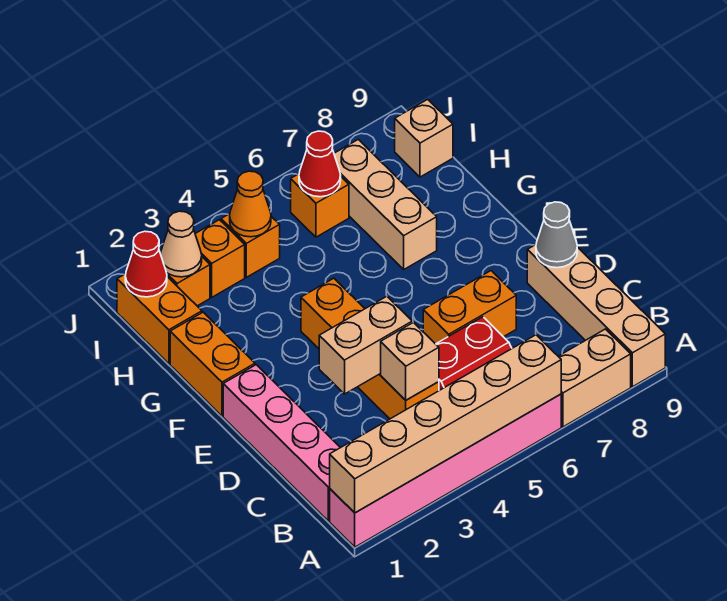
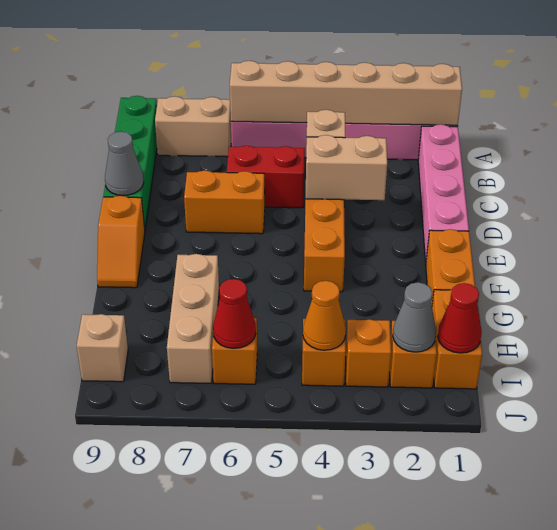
tan brick A9:D9 level 1 -> green brick A9:D9 level 1
none -> orange slope E9:F9 level 1 top E
tan cone I2 level 2 -> grey cone I2 level 2

